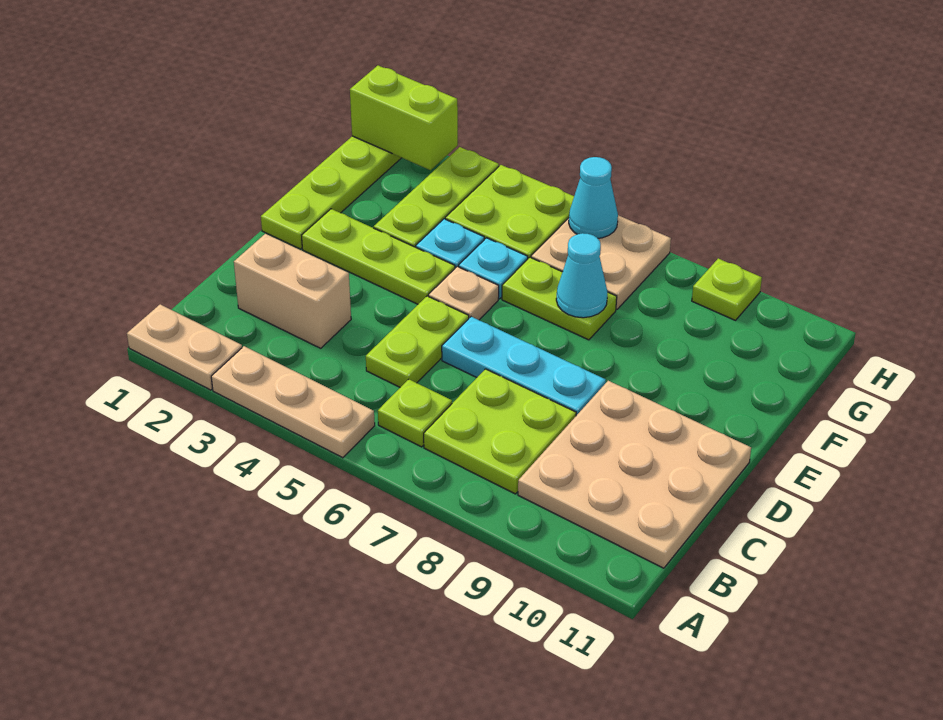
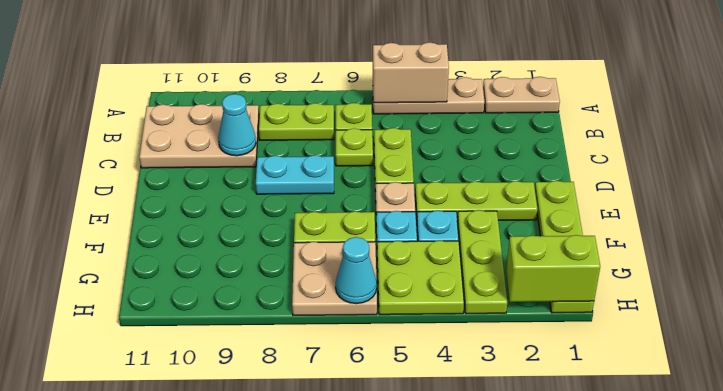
lime plate B7:C8 level 1 -> lime plate B7:B8 level 1
tan plate B9:D11 level 1 -> tan plate B9:C11 level 1
tan brick C2:C3 level 1 -> tan brick A4:A5 level 2
cyan plate D6:D8 level 1 -> cyan plate D7:D8 level 1
cyan cone F7 level 2 -> cyan cone C9 level 2
lime plate H9 level 1 -> lime plate C6 level 1

